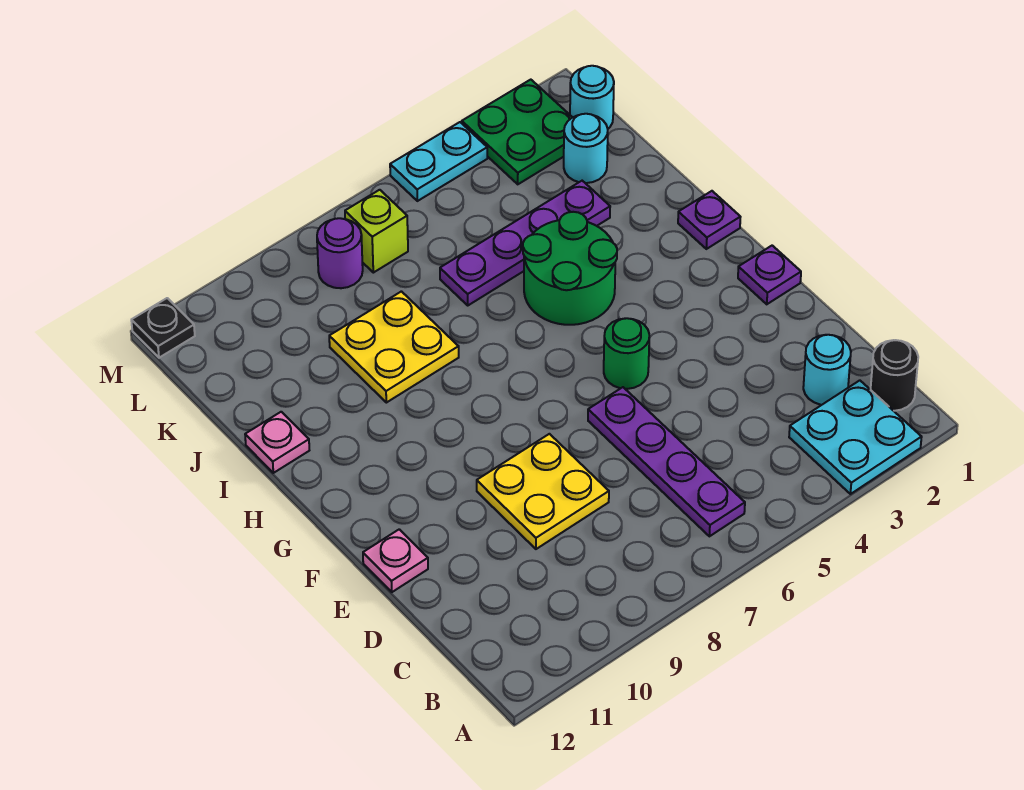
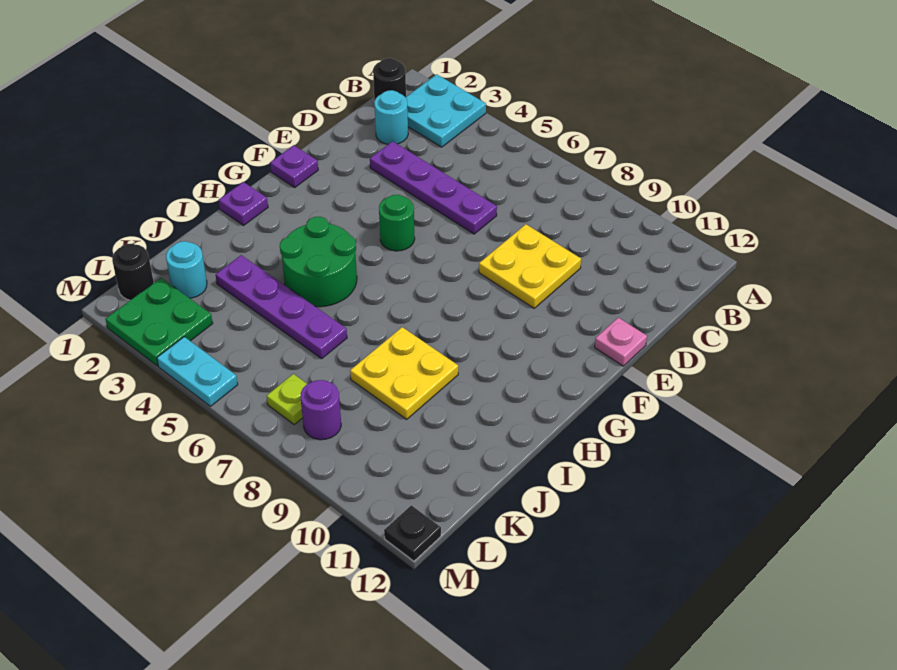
purple plate B6:E6 level 1 -> purple plate D3:D6 level 1
pink plate I12 level 1 -> none
cyan round brick L1 level 1 -> black round brick L1 level 1
lime brick L7 level 1 -> lime plate L7 level 1

